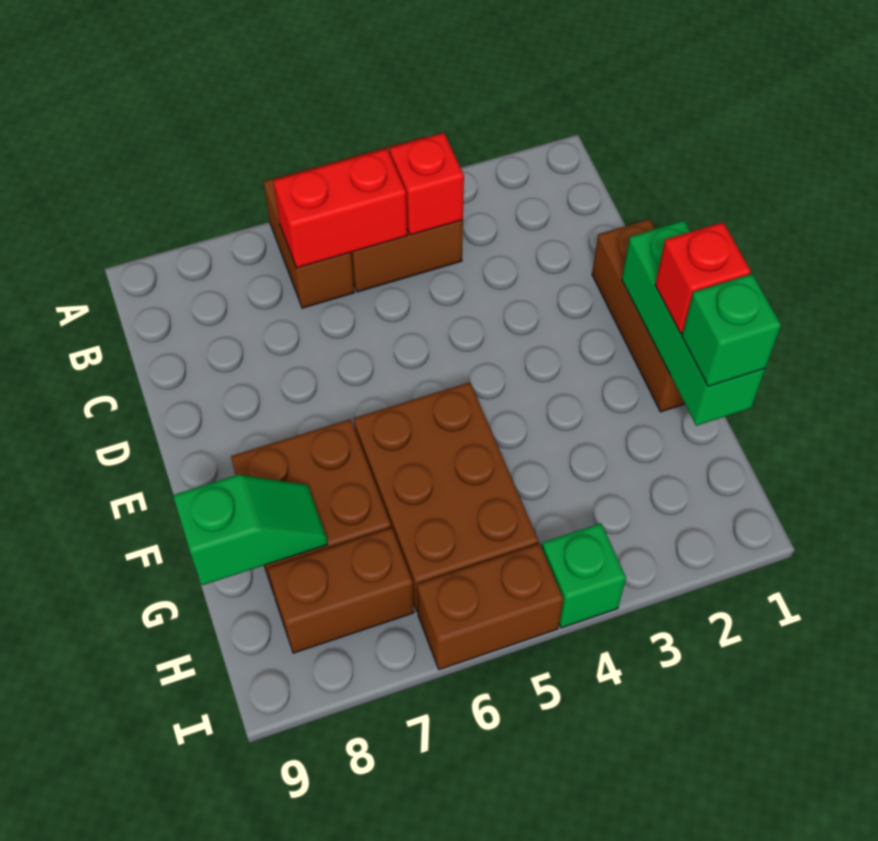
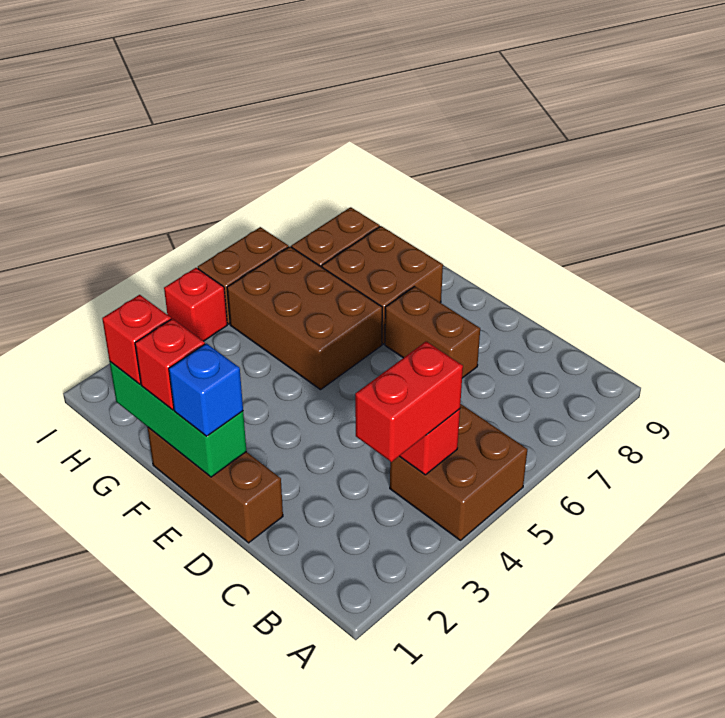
brown brick A6:B6 level 1 -> brown brick D7:E7 level 1
red brick B5:B6 level 2 -> red brick B3:B4 level 3
none -> blue brick E1 level 3
green brick G1 level 3 -> red brick G1 level 3
green slope G8:G9 level 2 top 9 -> none
green brick I4 level 1 -> red brick I4 level 1

